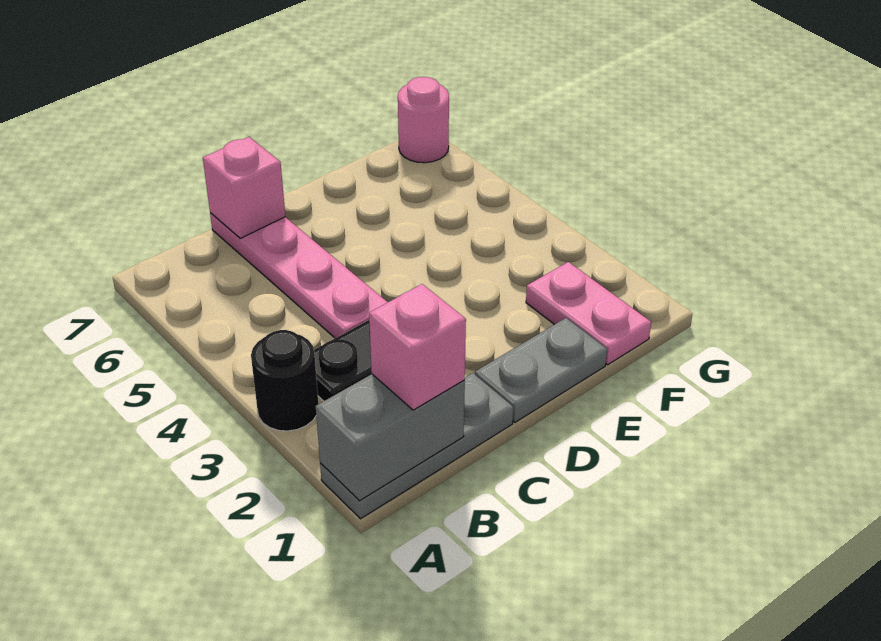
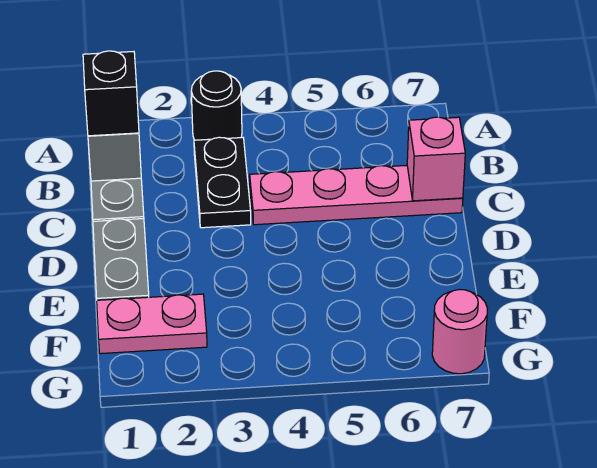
pink brick B1 level 3 -> black brick B1 level 3

